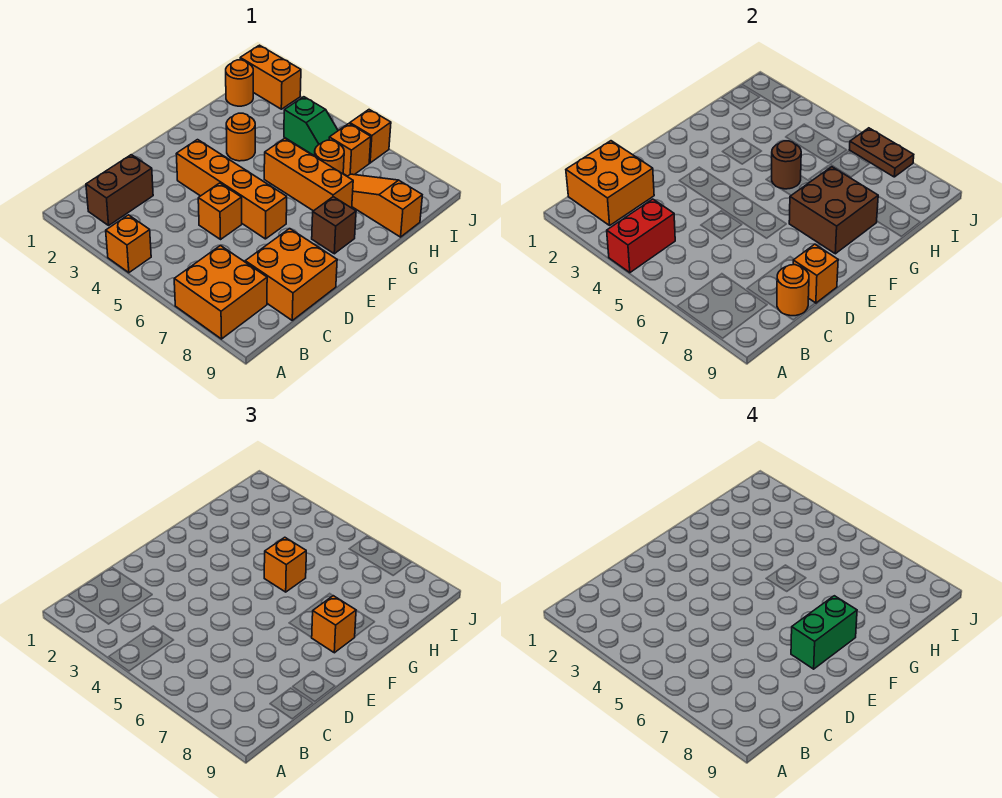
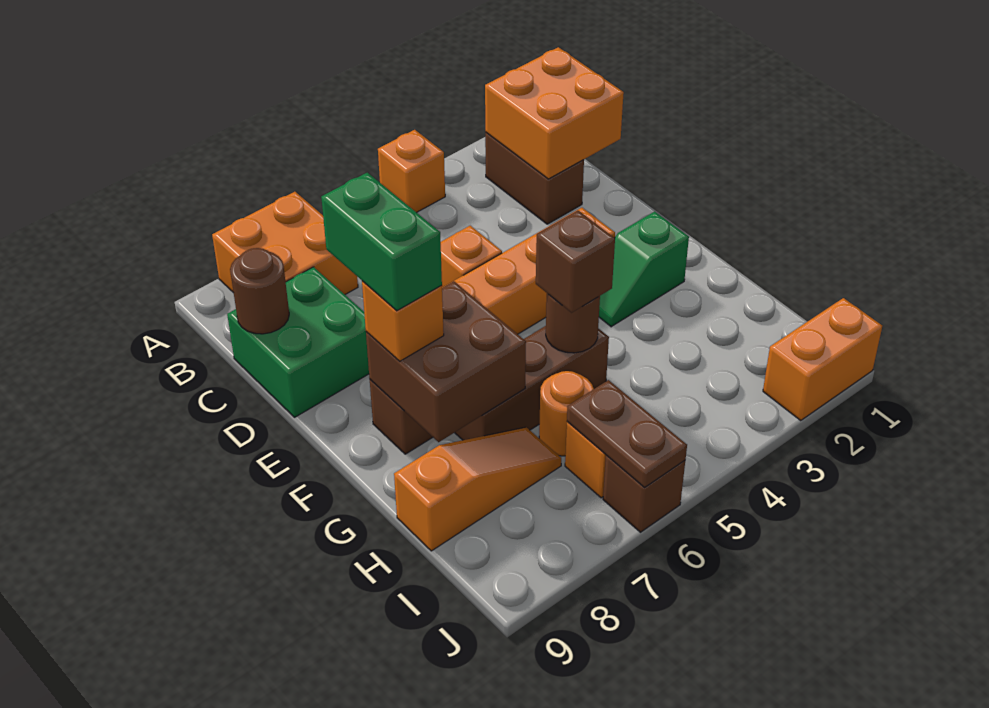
red brick A4:B4 level 2 -> none
orange brick C8:D9 level 1 -> green brick C8:D9 level 1
orange round brick C9 level 2 -> brown round brick C9 level 2
orange brick D9 level 2 -> none
orange round brick G3 level 1 -> none
orange brick G5:G7 level 1 -> brown brick G5:G7 level 1
orange brick G5 level 3 -> brown brick G5 level 3
orange round brick I1 level 1 -> none
green slope I4:I5 level 1 top 4 -> green slope F2:F3 level 1 top 2
orange brick J6 level 1 -> brown brick J6 level 1
brown plate J6:J7 level 2 -> brown plate I6:J6 level 2

